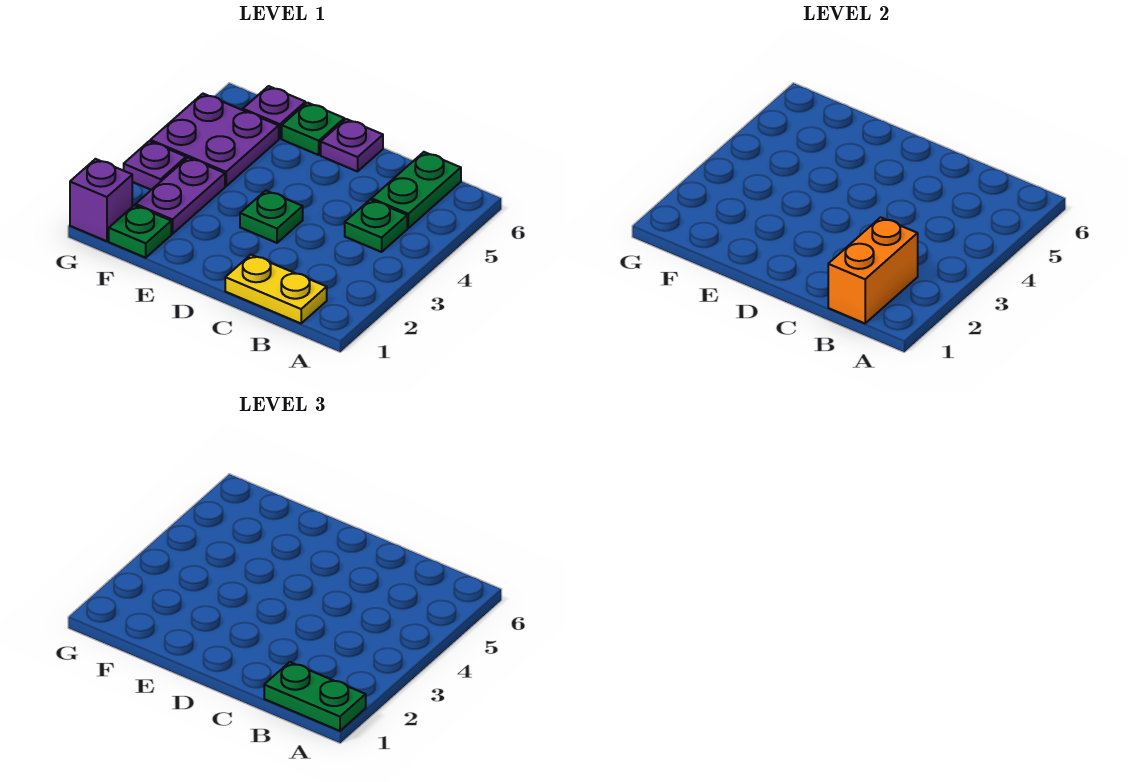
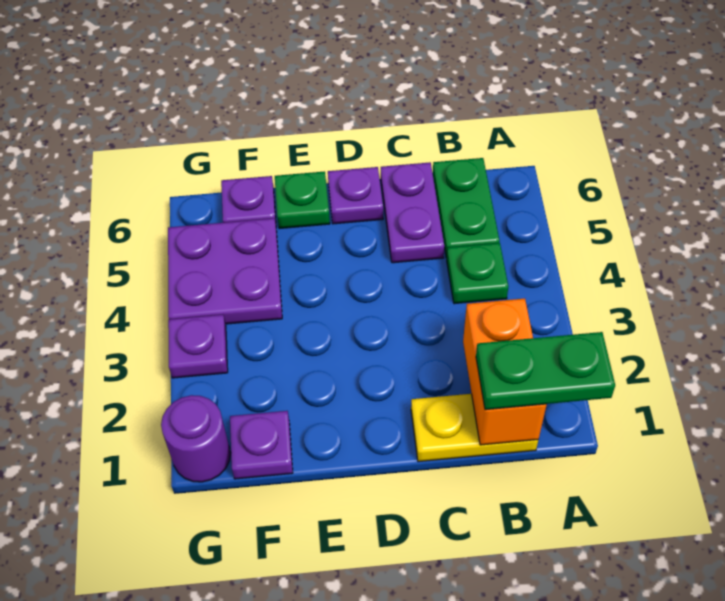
green plate D3 level 1 -> none
green plate F1 level 1 -> purple plate F1 level 1
purple plate F2:F3 level 1 -> purple plate C5:C6 level 1
purple brick G1 level 1 -> purple round brick G1 level 1

